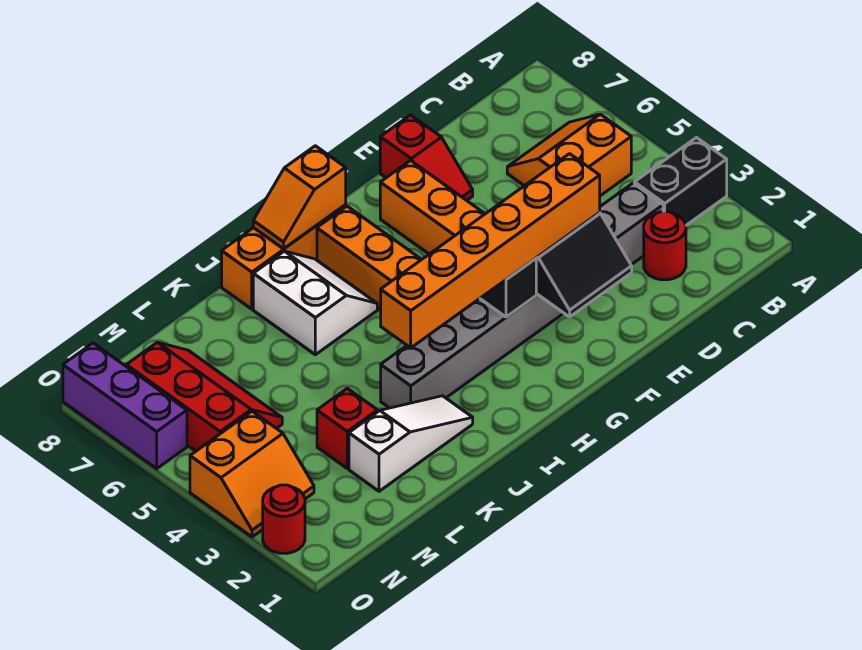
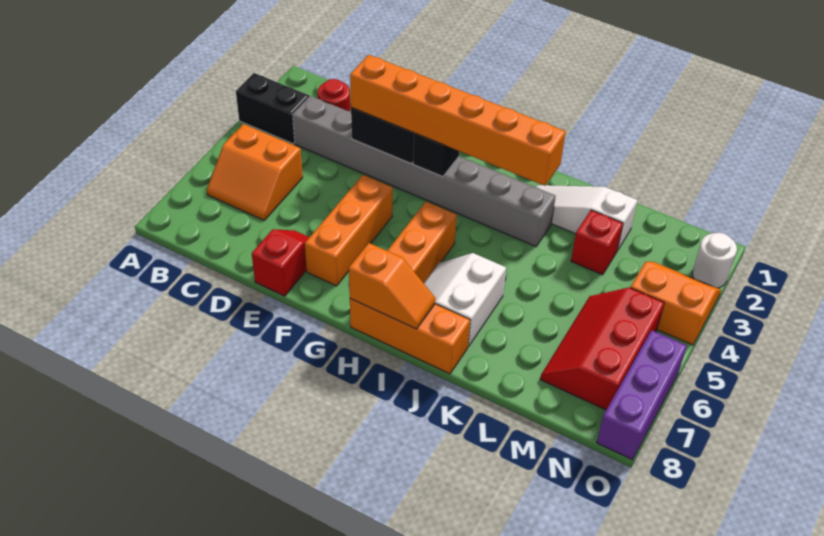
red round brick O2 level 1 -> white round brick O2 level 1

